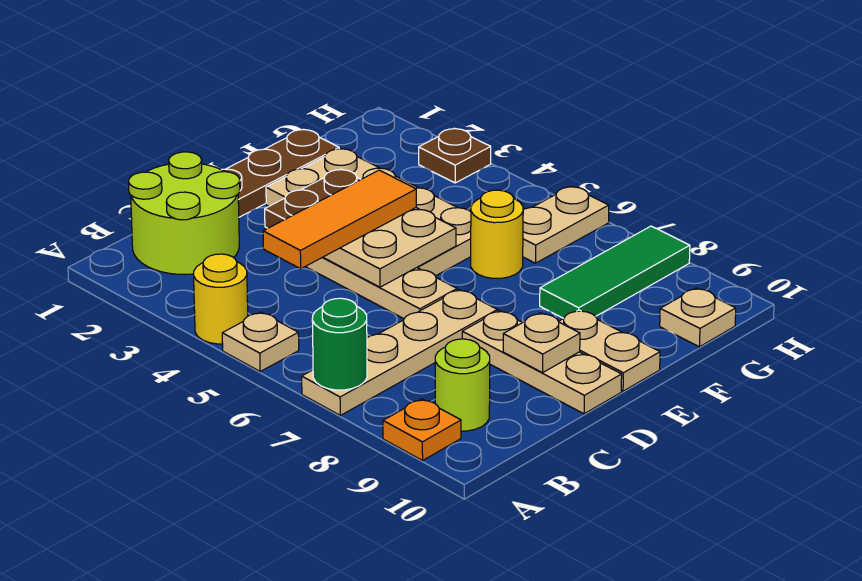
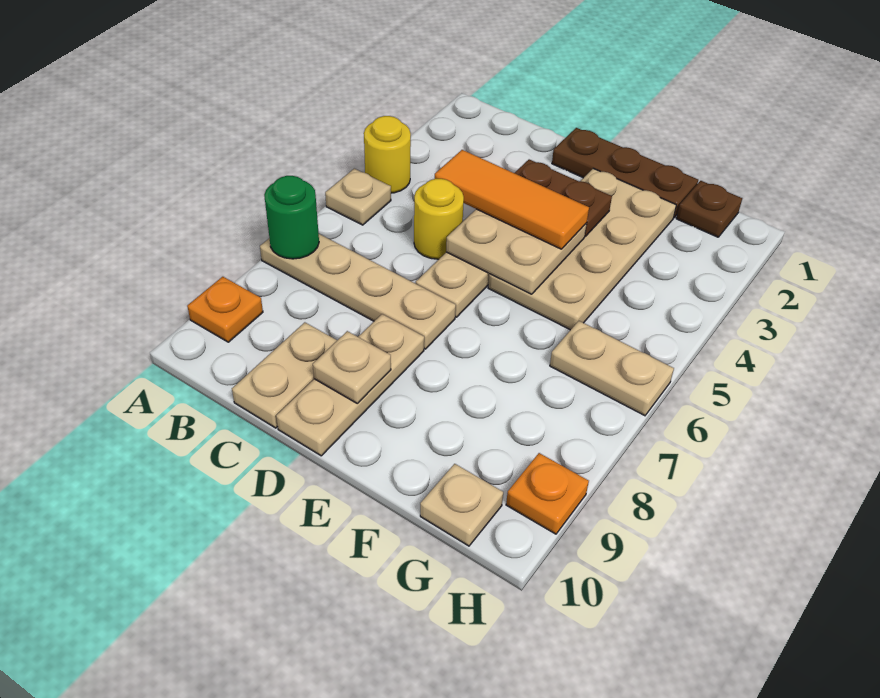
lime round brick B1:C2 level 1 -> none
lime round brick B9 level 1 -> none
tan plate E9:E10 level 1 -> tan plate C9:C10 level 1
yellow round brick F6 level 1 -> yellow round brick C5 level 1
green tile F8:H8 level 1 -> none
brown plate H3 level 1 -> brown plate G1 level 1
none -> orange plate H9 level 1

